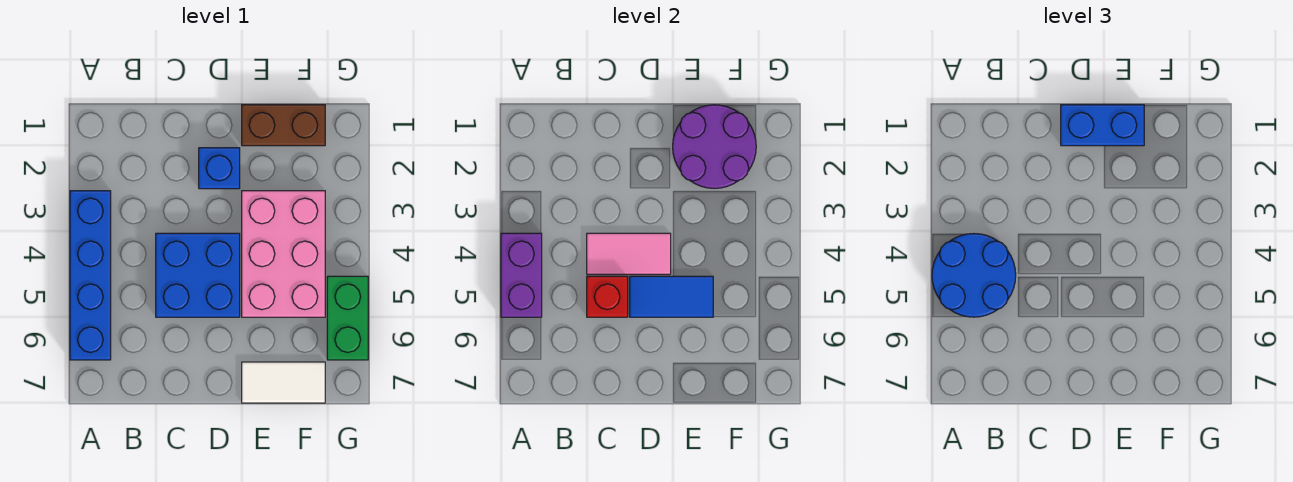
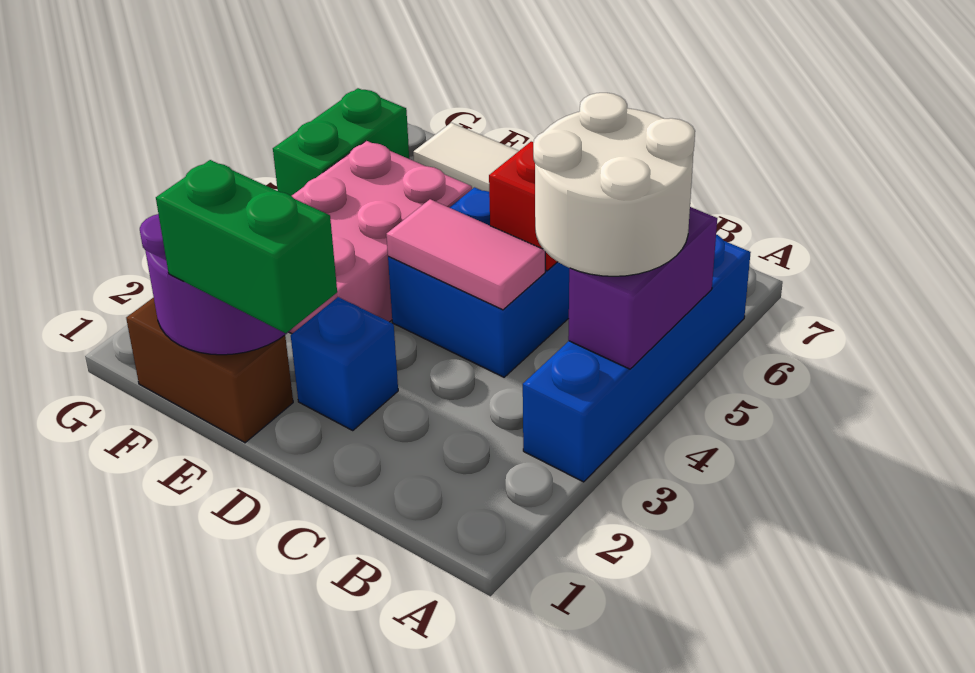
blue round brick A4:B5 level 3 -> white round brick A4:B5 level 3
blue brick D1:E1 level 3 -> green brick D1:E1 level 3
blue tile D5:E5 level 2 -> none

